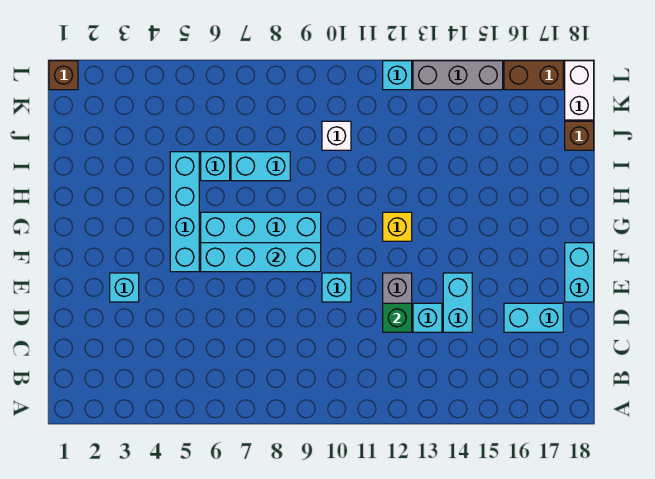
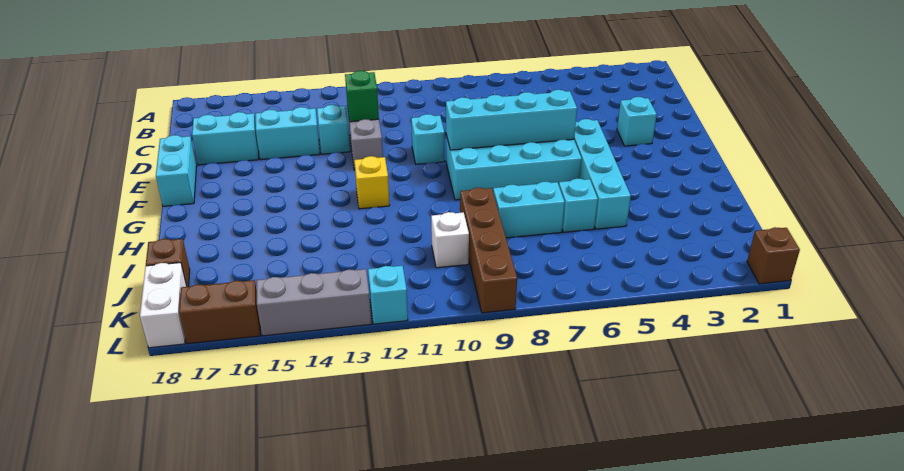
cyan brick D14:E14 level 1 -> cyan brick D14:D15 level 1
none -> brown brick I9:L9 level 1

